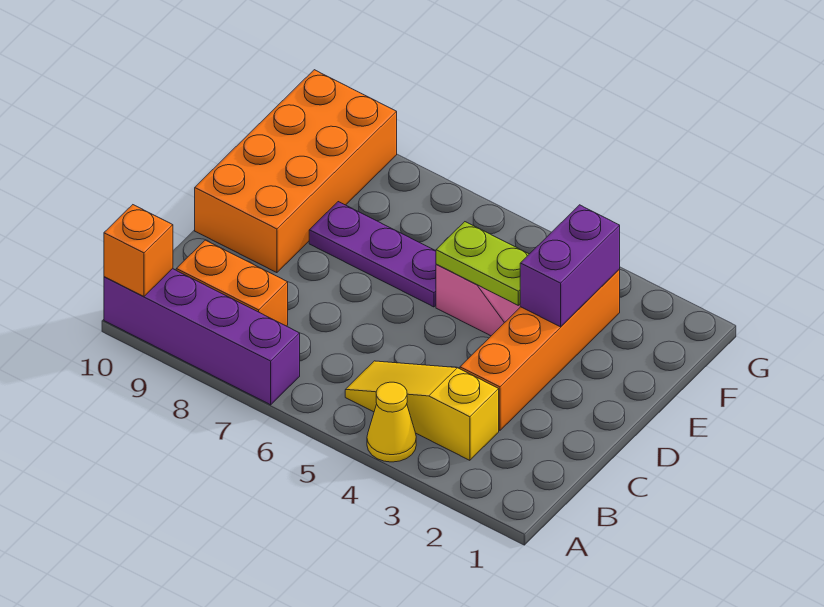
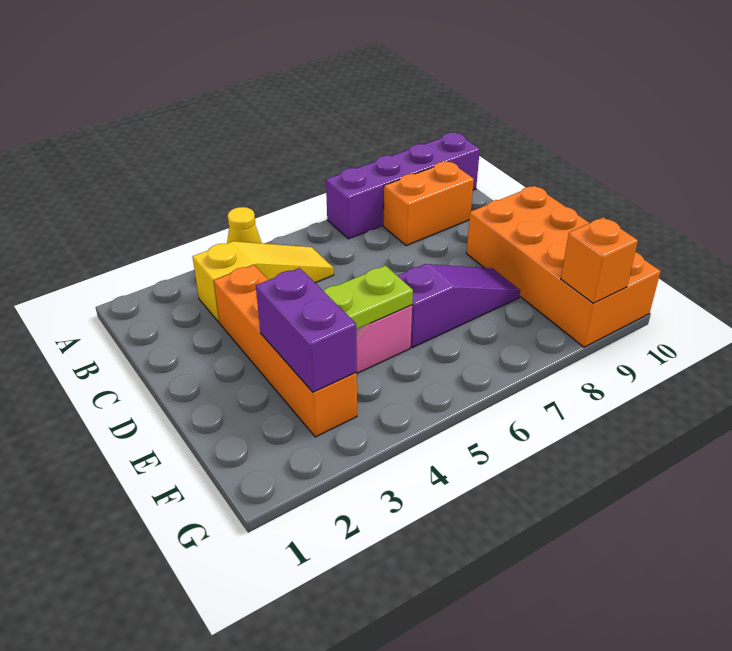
orange brick A10 level 2 -> orange brick G9 level 2
purple plate E6:E8 level 1 -> purple slope E6:E8 level 1 top 6

